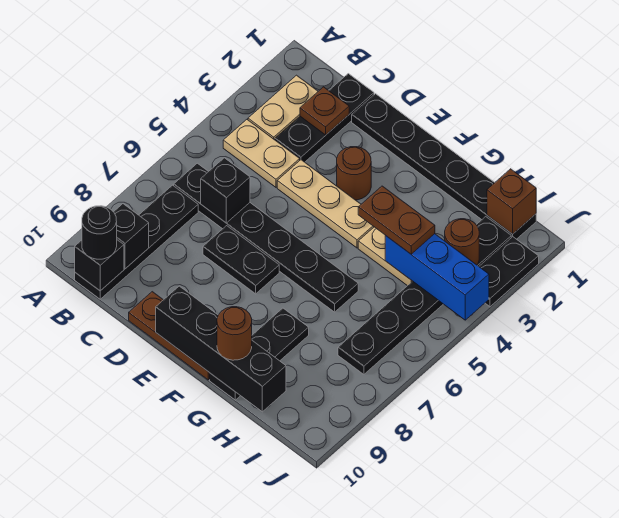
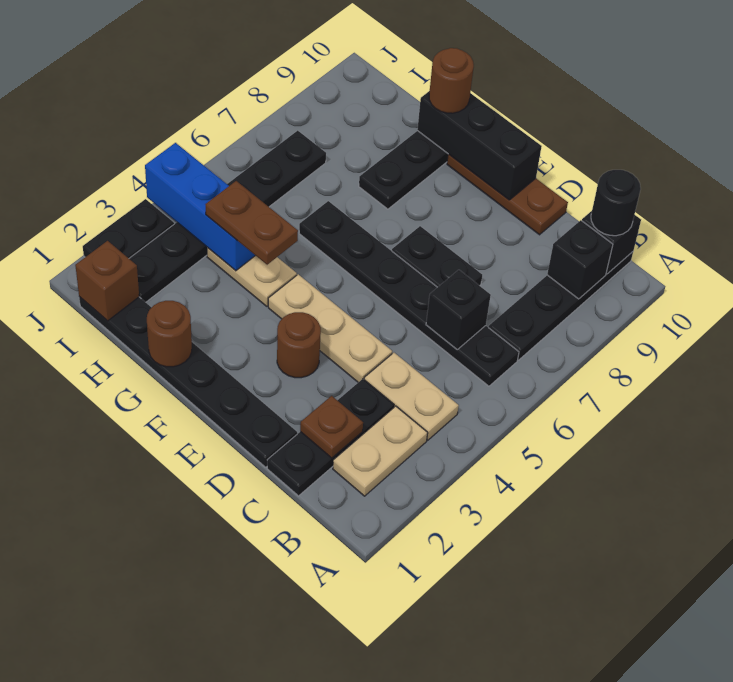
black brick E10:H10 level 2 -> black brick E10:G10 level 2
brown round brick I3 level 2 -> brown round brick G1 level 2

